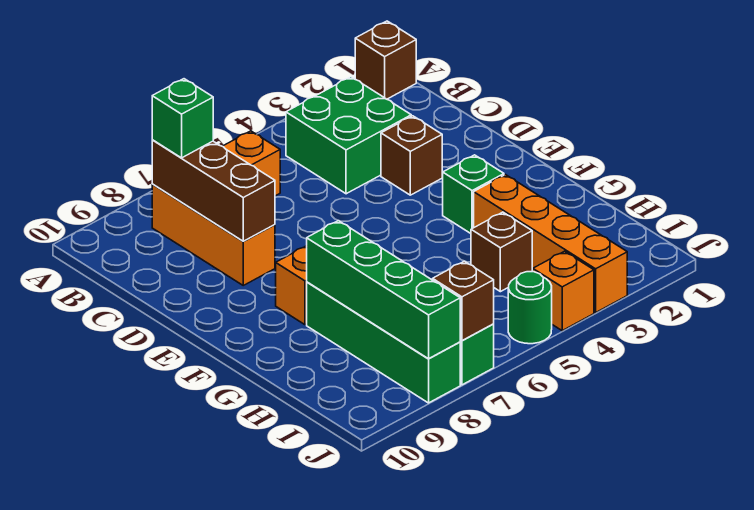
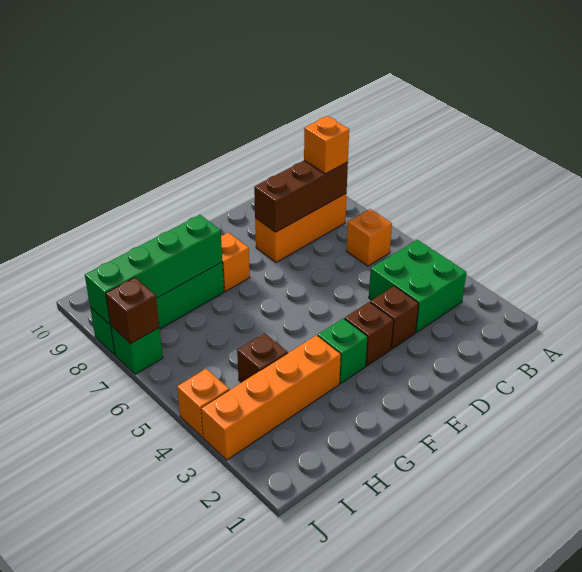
brown brick A1 level 1 -> brown brick E3 level 1
green brick B8 level 3 -> orange brick B8 level 3
green round brick J5 level 1 -> none

